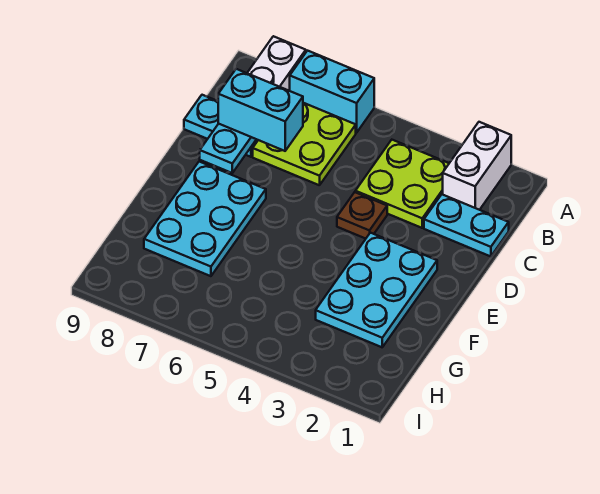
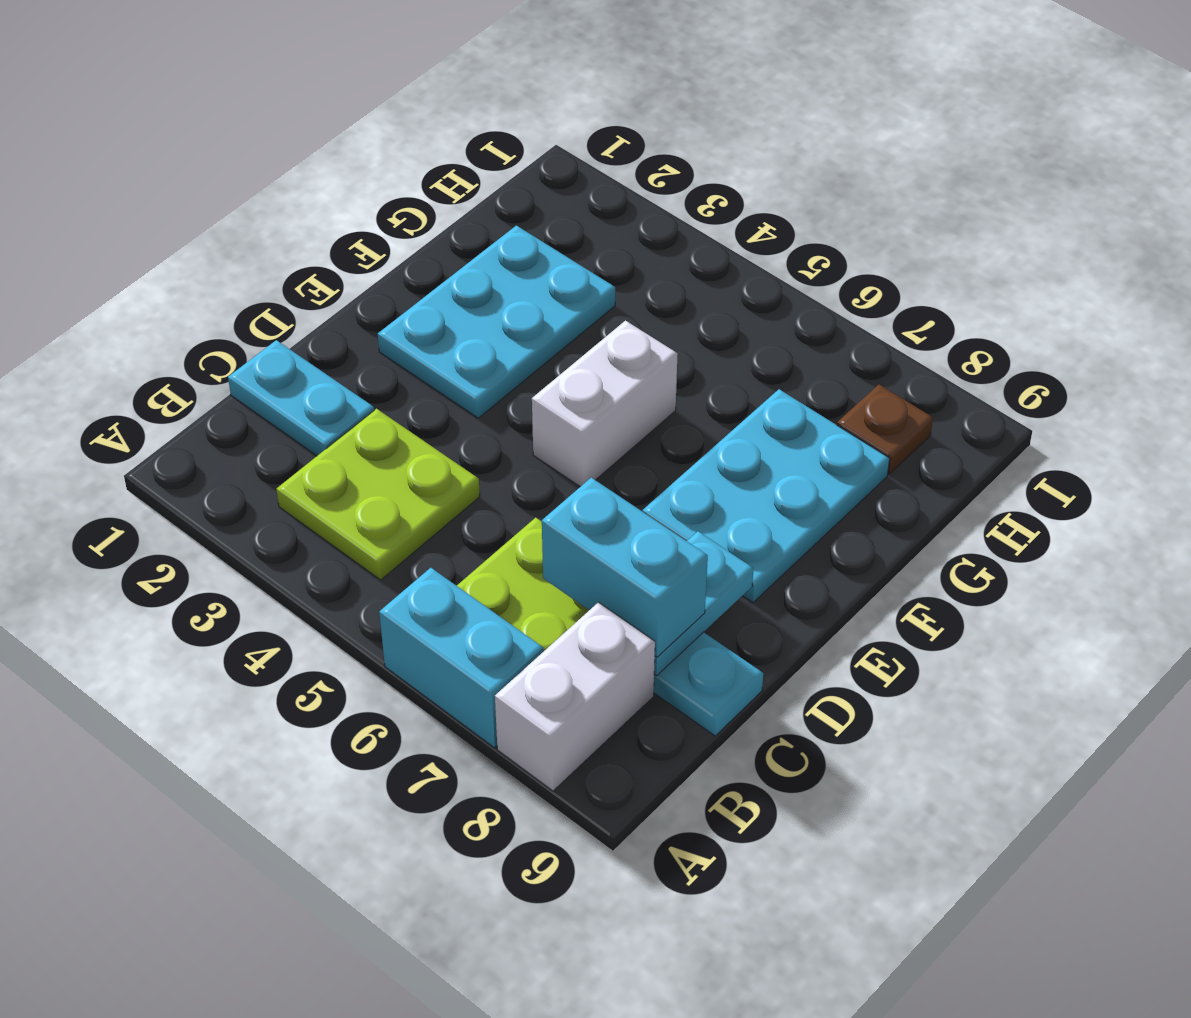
white brick A2:B2 level 1 -> white brick E5:F5 level 1
brown plate D4 level 1 -> brown plate H8 level 1

